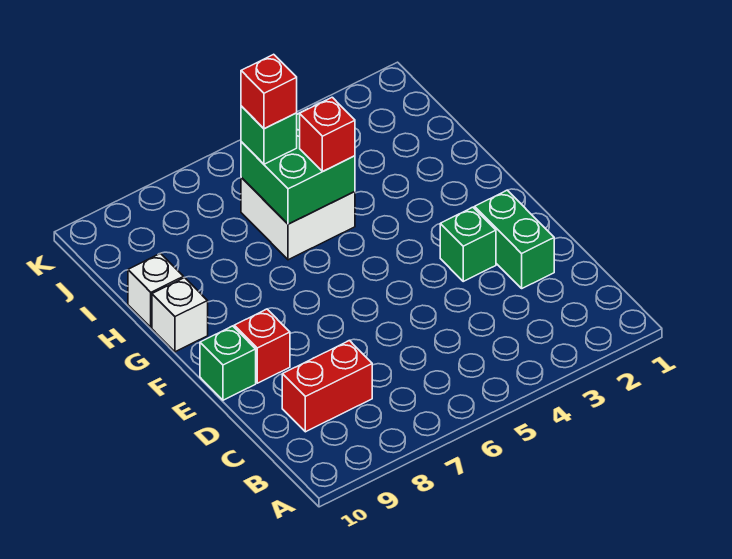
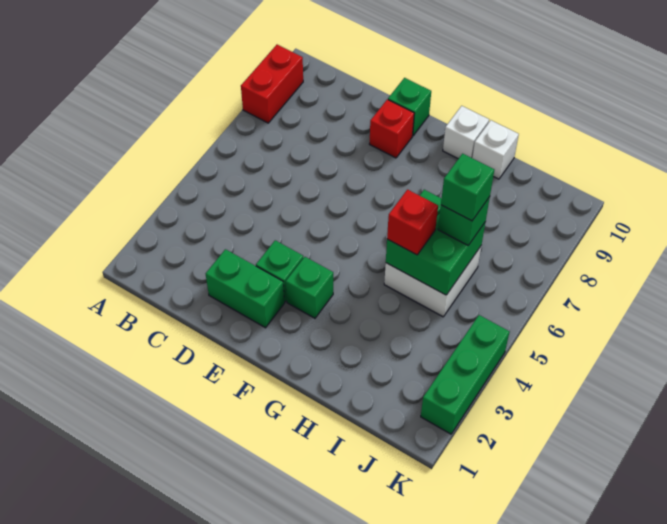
red brick C8:C9 level 1 -> red brick A8:A9 level 1
none -> green brick F3 level 1
red brick I6 level 4 -> green brick I6 level 4
none -> green brick K2:K4 level 1

